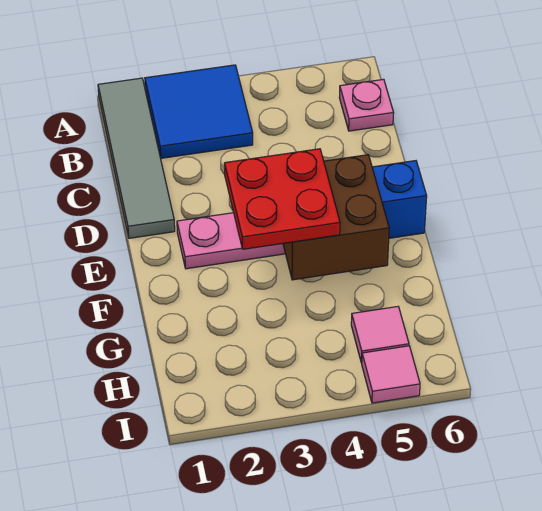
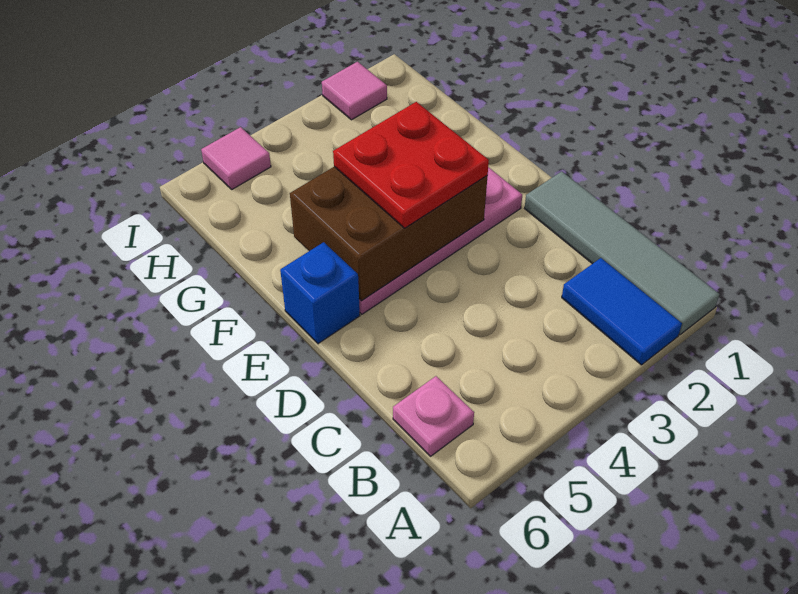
blue tile A2:B3 level 1 -> blue tile A2:B2 level 1
brown brick E4:F5 level 2 -> brown brick E3:F5 level 2
pink tile H5 level 1 -> pink tile I2 level 1

